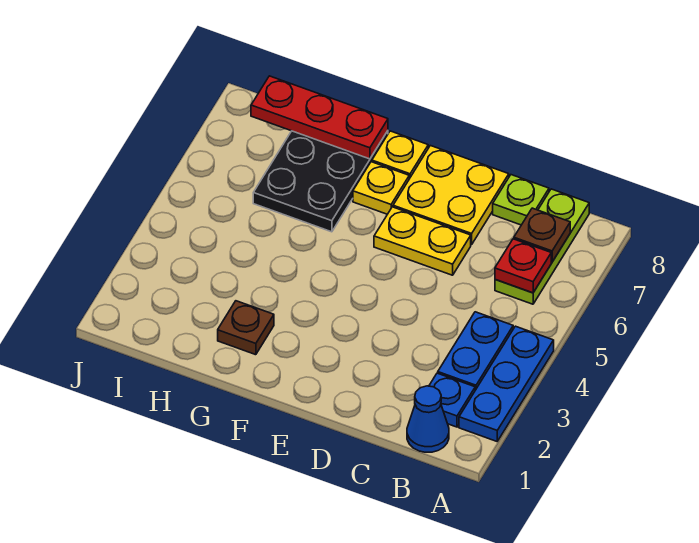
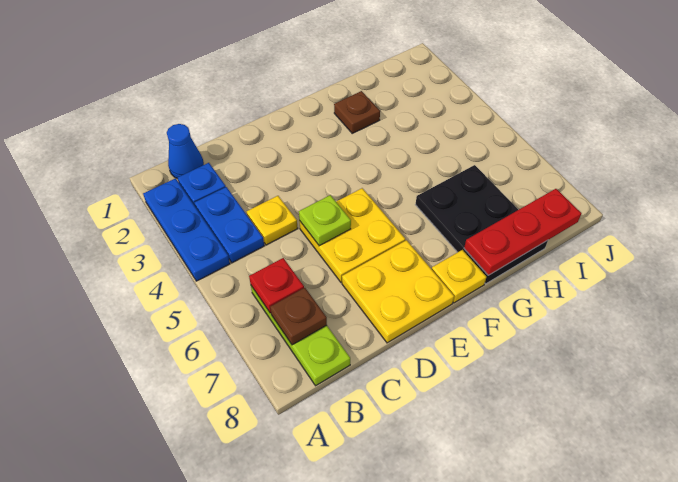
lime plate C8 level 1 -> lime plate D5 level 2
yellow plate D6:E6 level 1 -> yellow plate D5:E6 level 1
yellow plate F7 level 1 -> yellow plate C4 level 1

